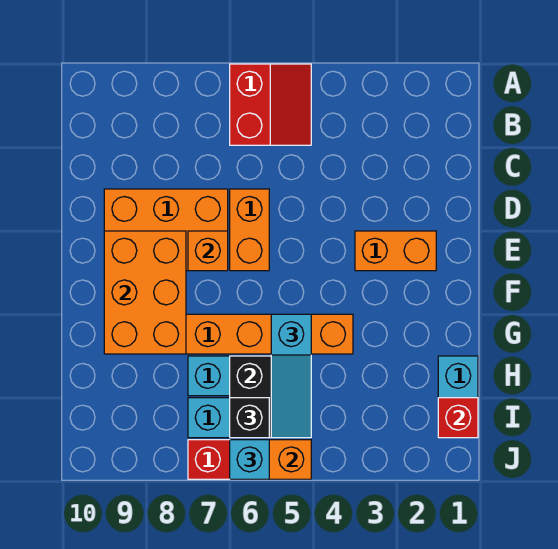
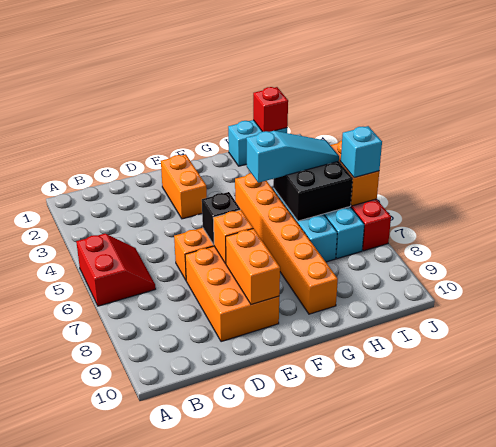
red slope A5:B6 level 1 top 6 -> red slope A5:B6 level 1 top A
orange brick E8:G9 level 2 -> orange brick E8:E9 level 2
black brick I6 level 3 -> black brick E6 level 2

